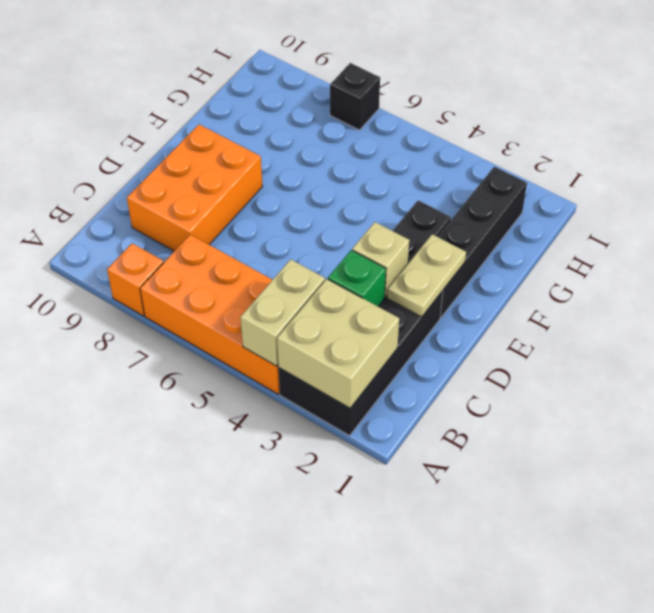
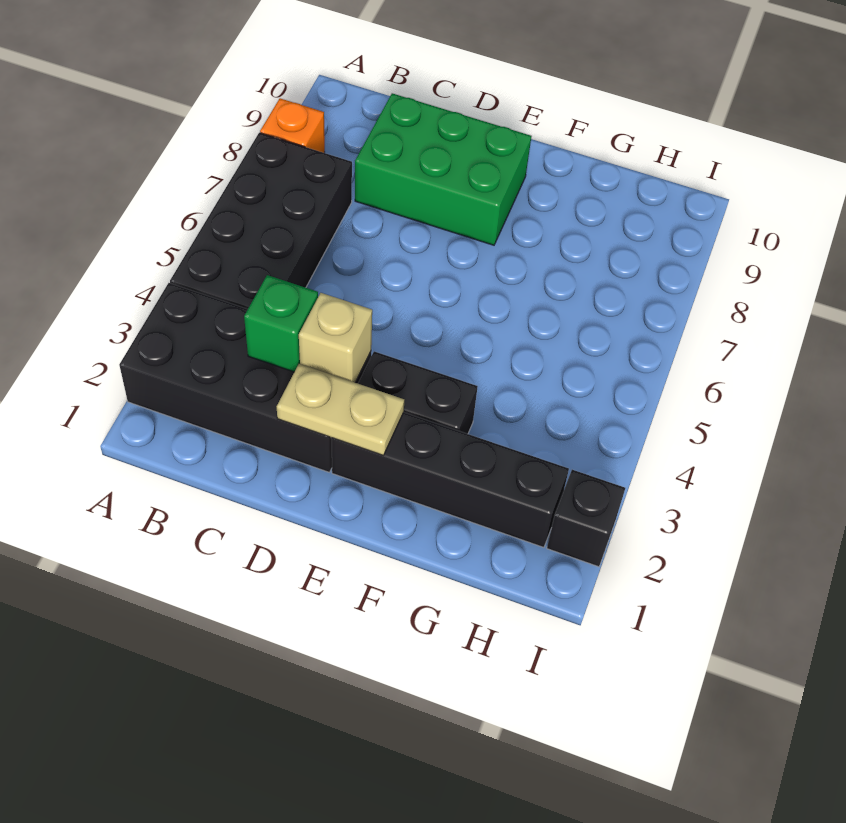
tan brick A2:B3 level 2 -> none
orange brick A4:B7 level 1 -> black brick A4:B7 level 1
tan brick A4:B4 level 2 -> none
orange brick C8:E9 level 1 -> green brick C8:E9 level 1
black brick I7 level 1 -> black brick I2 level 1

